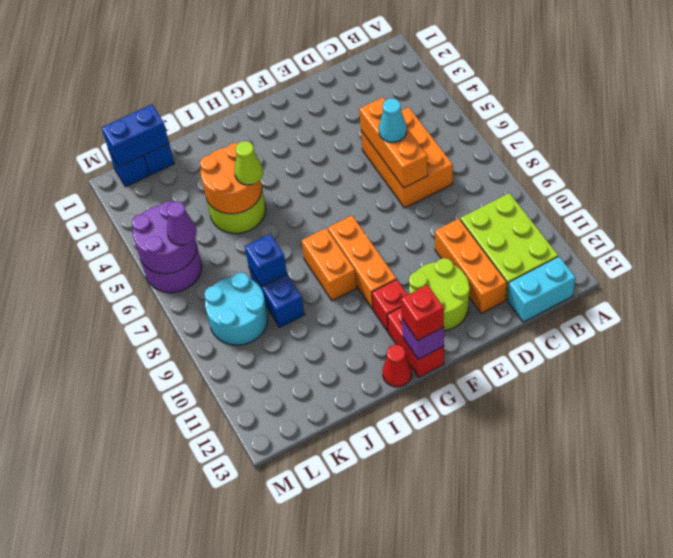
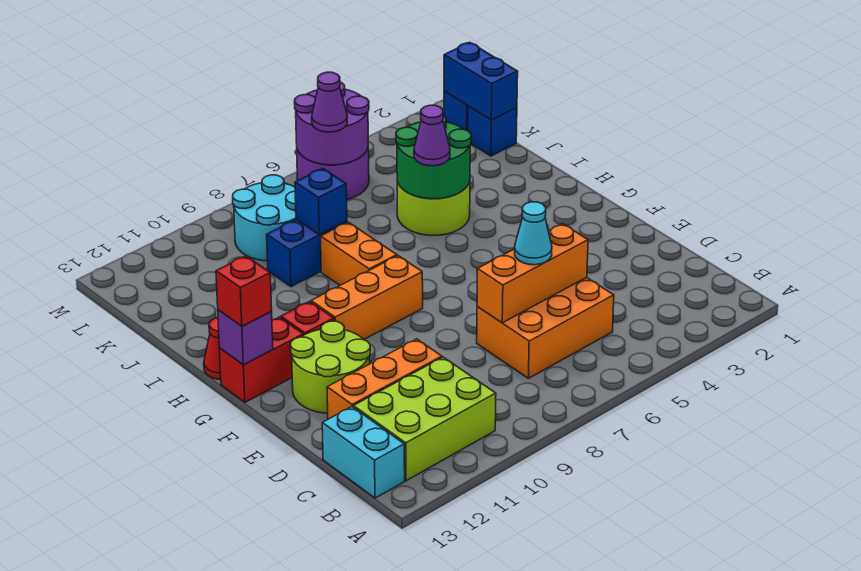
orange brick H8:H9 level 1 -> orange brick H8:I8 level 1
orange round brick I4:J5 level 2 -> green round brick I4:J5 level 2
lime cone I5 level 3 -> purple cone I5 level 3

